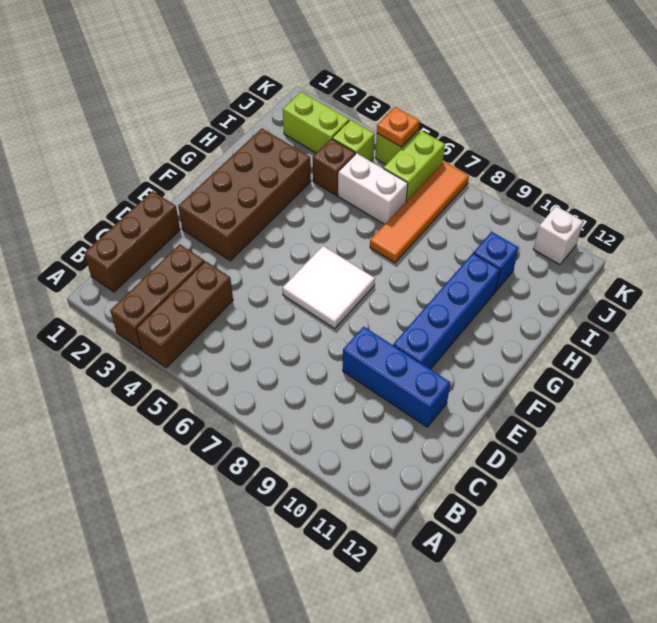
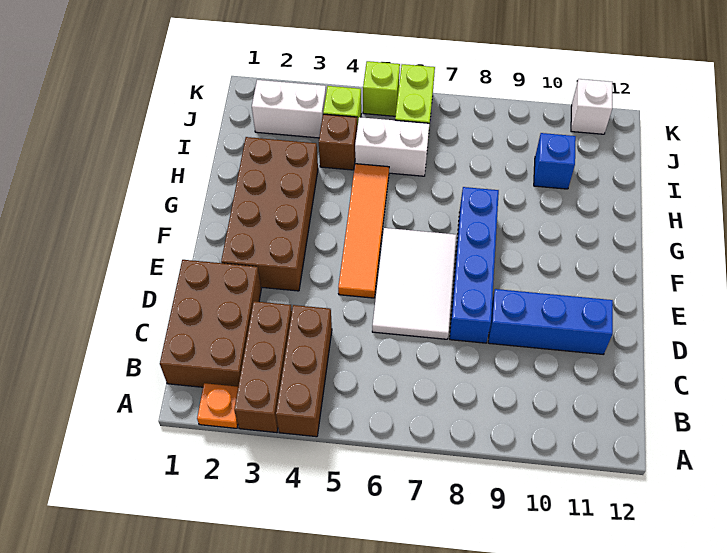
brown brick B1:D1 level 1 -> brown brick B1:D2 level 1
white tile E6:F7 level 1 -> white tile D6:F7 level 1
blue brick E10:H10 level 1 -> blue brick D8:G8 level 1
orange tile H7:K7 level 1 -> orange tile E5:H5 level 1
lime brick J2:J3 level 1 -> white brick J2:J3 level 1
orange plate K5 level 2 -> orange plate A2 level 1

